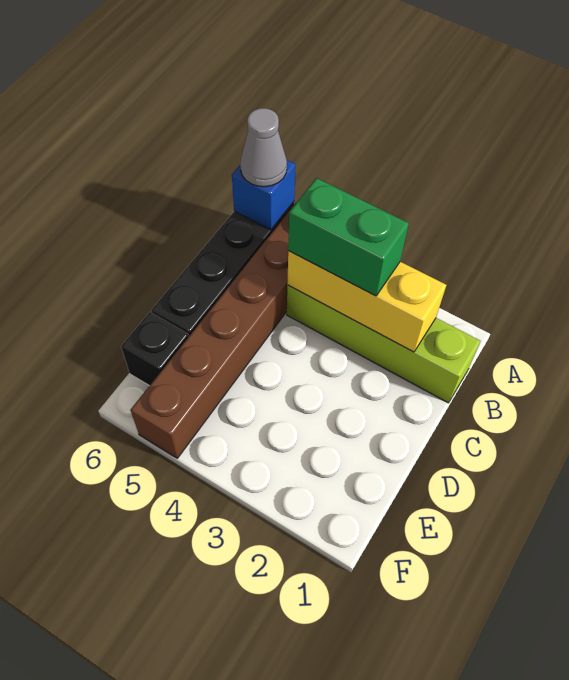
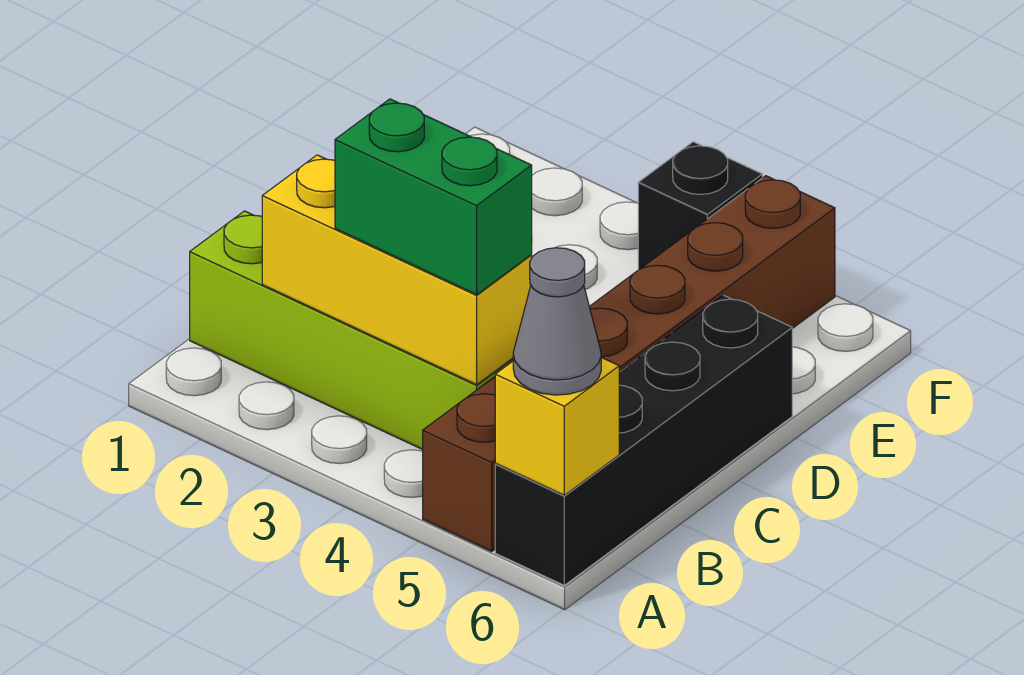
blue brick A6 level 2 -> yellow brick A6 level 2
black brick E6 level 1 -> black brick F4 level 1

